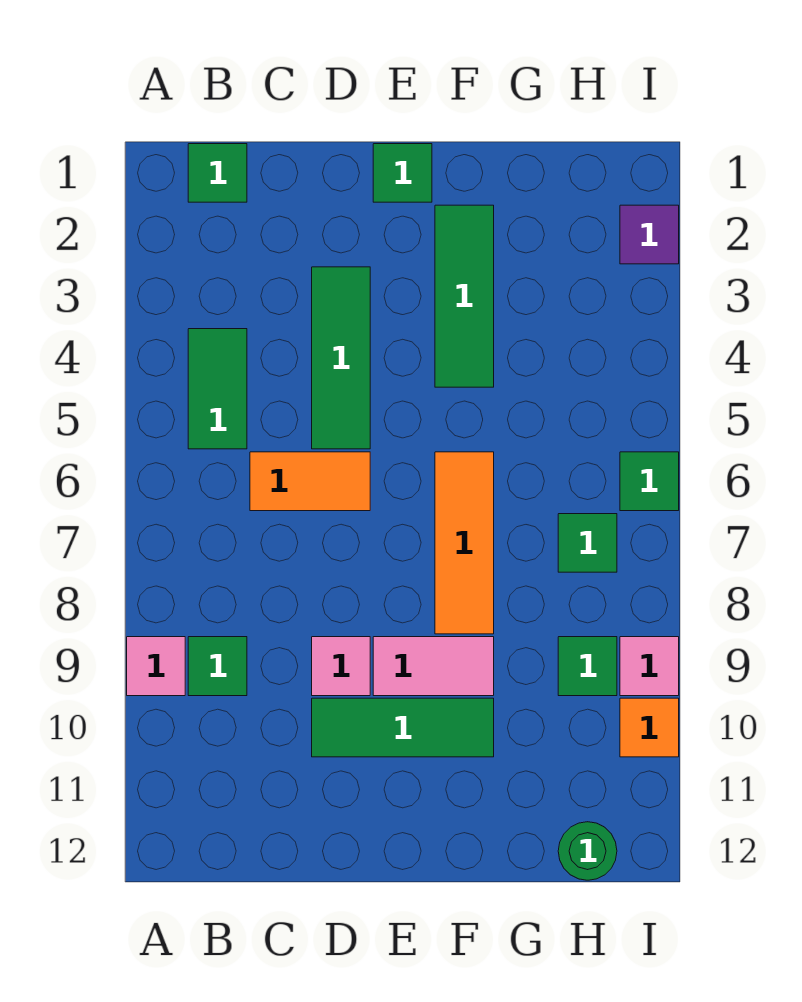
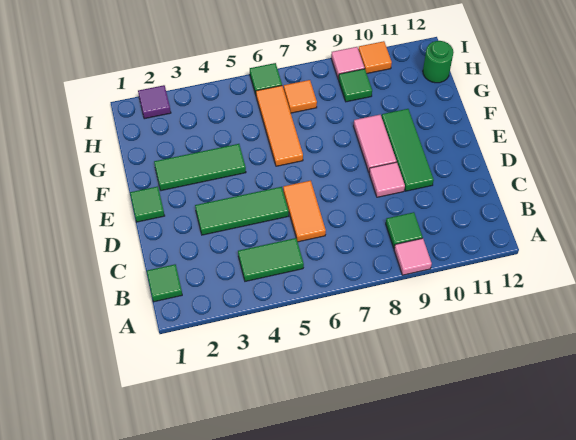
orange tile F6:F8 level 1 -> orange tile F6:H6 level 1
green tile H7 level 1 -> orange tile H7 level 1

